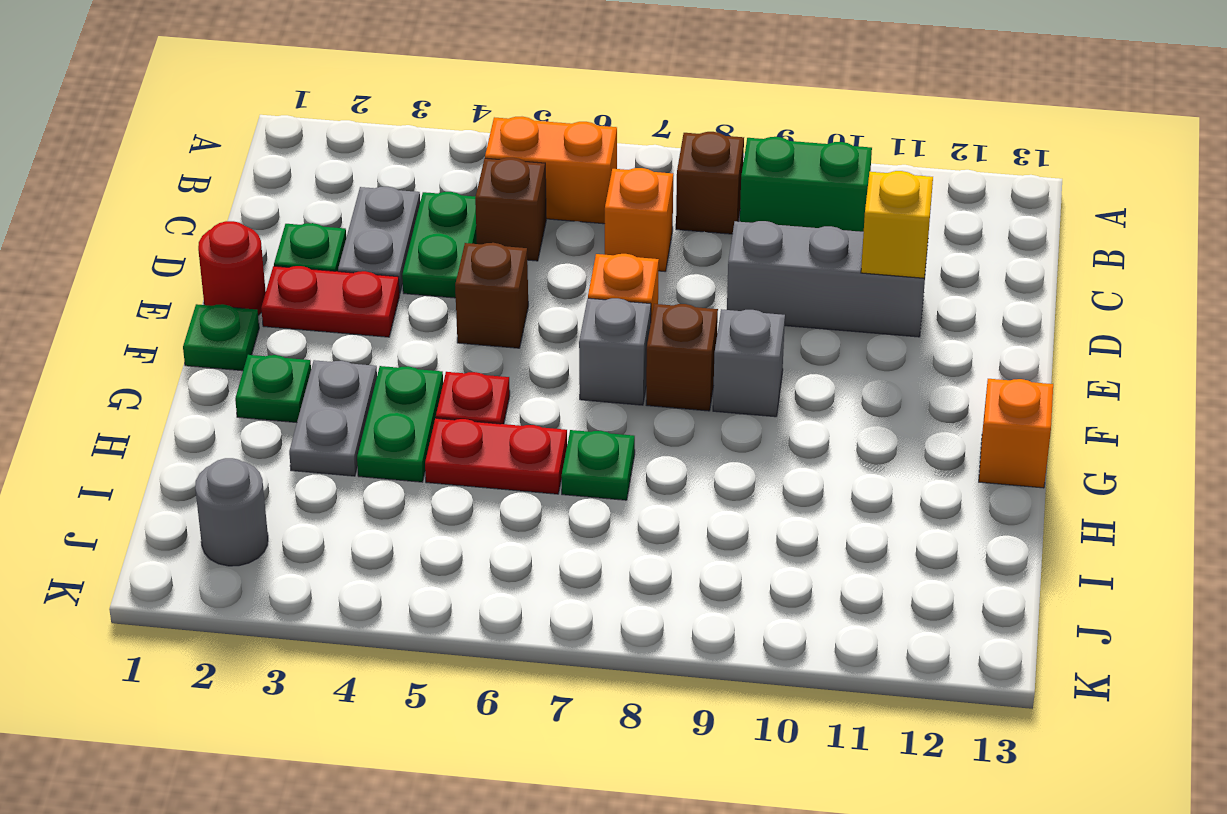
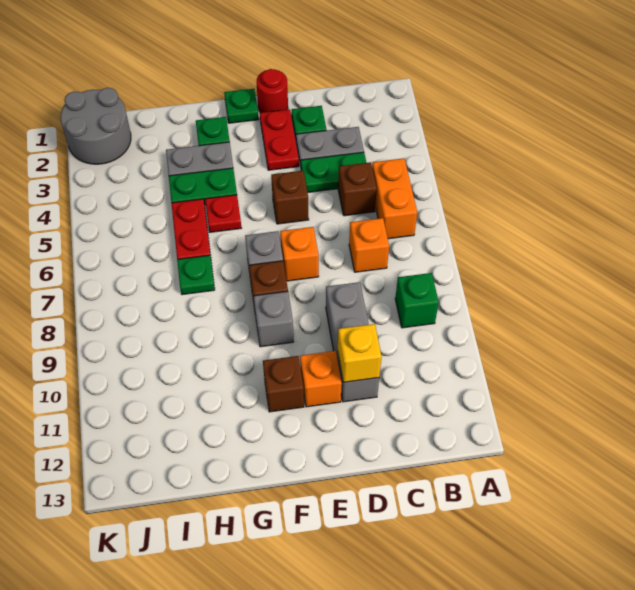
brown brick B8 level 1 -> brown brick F11 level 1
green brick B9:B10 level 1 -> green brick B9 level 1
orange brick G13 level 1 -> orange brick E11 level 1
grey round brick J2 level 1 -> grey round brick J1:K2 level 1

